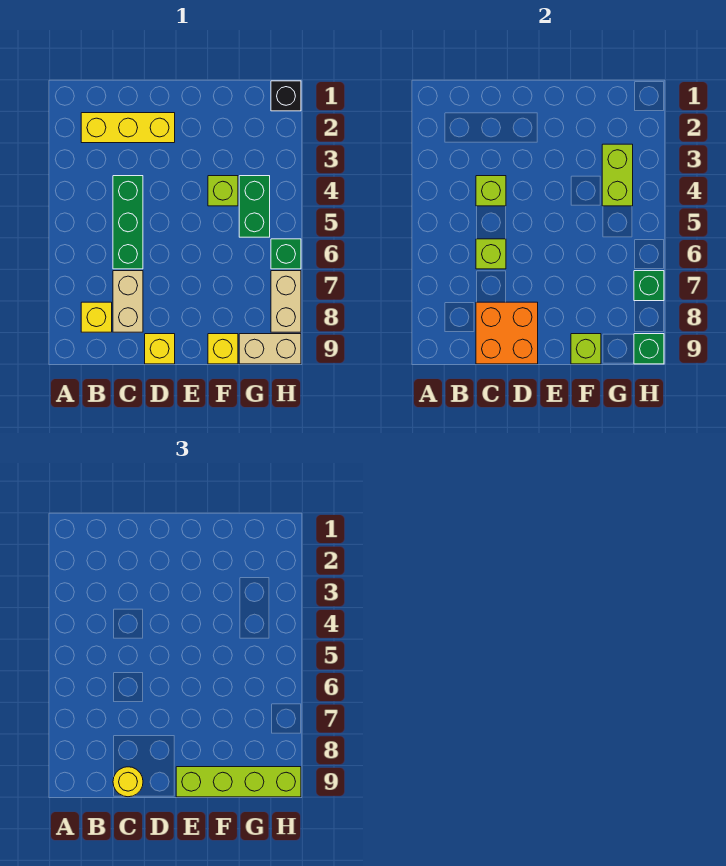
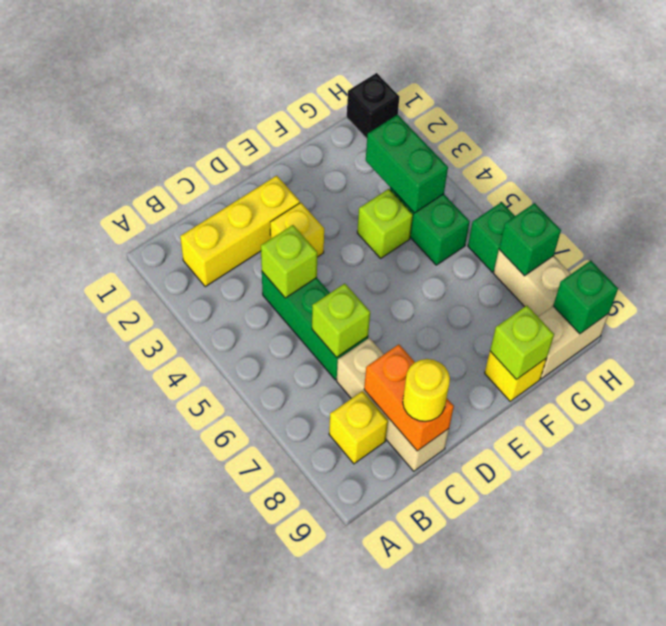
tan brick C7:C8 level 1 -> tan brick C7:C9 level 1
orange brick C8:D9 level 2 -> orange brick C8:C9 level 2
yellow brick D9 level 1 -> yellow brick D3 level 1
lime brick E9:H9 level 3 -> none
lime brick G3:G4 level 2 -> green brick G3:G4 level 2

